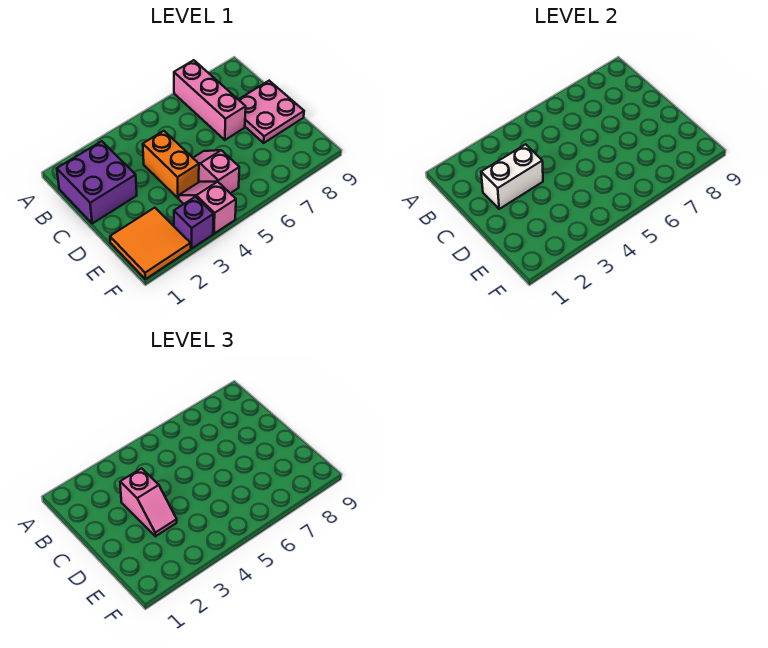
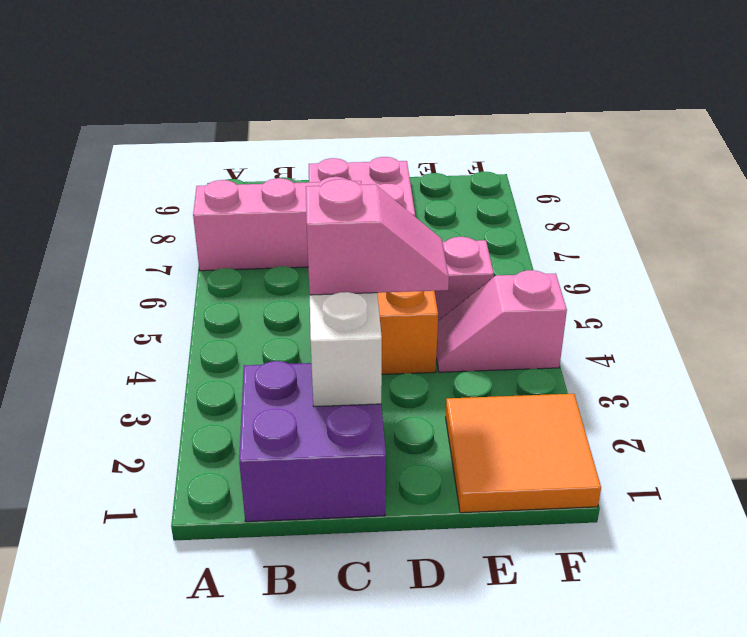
purple brick F3 level 1 -> none

